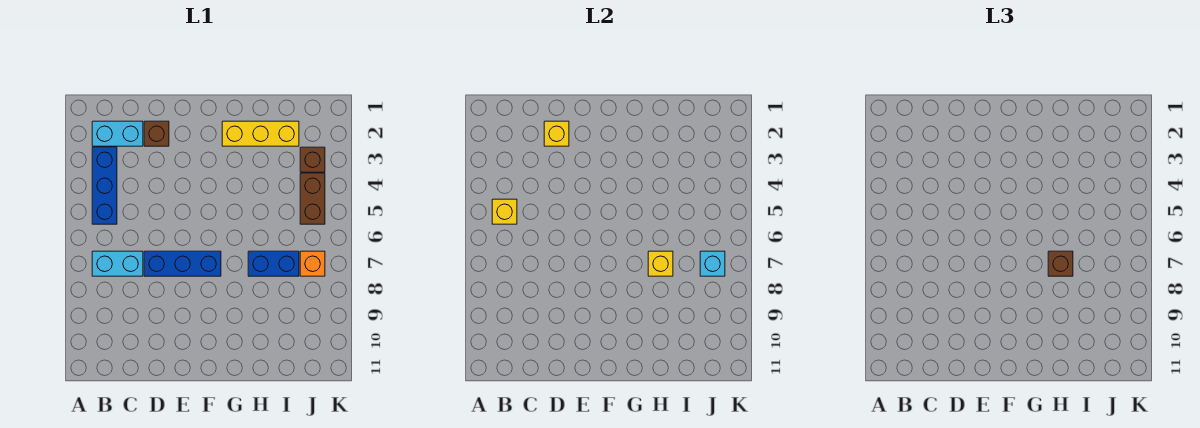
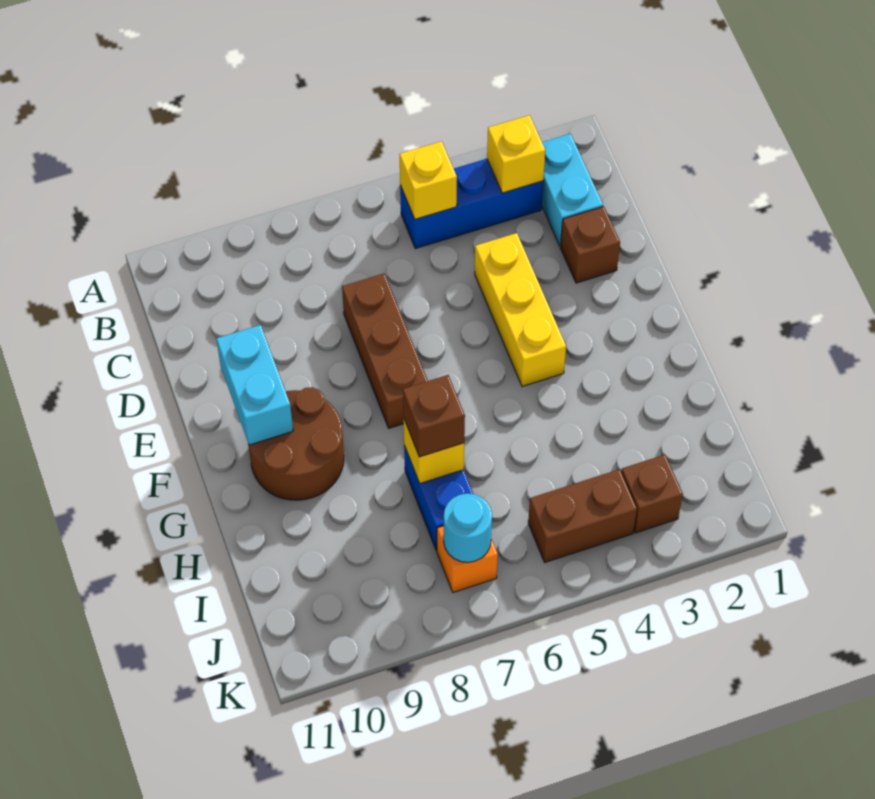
cyan brick B7:C7 level 1 -> cyan brick E10:F10 level 2
yellow brick D2 level 2 -> yellow brick B3 level 2
blue brick D7:F7 level 1 -> brown brick D7:F7 level 1
none -> brown round brick F9:G10 level 1
yellow brick G2:I2 level 1 -> yellow brick D4:F4 level 1
cyan brick J7 level 2 -> cyan round brick J7 level 2

